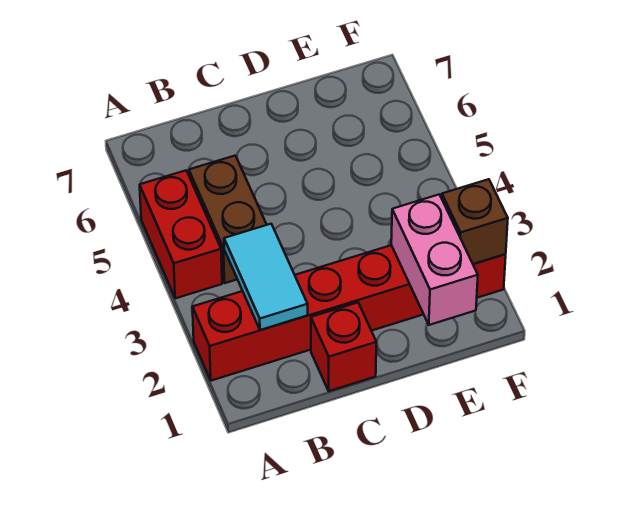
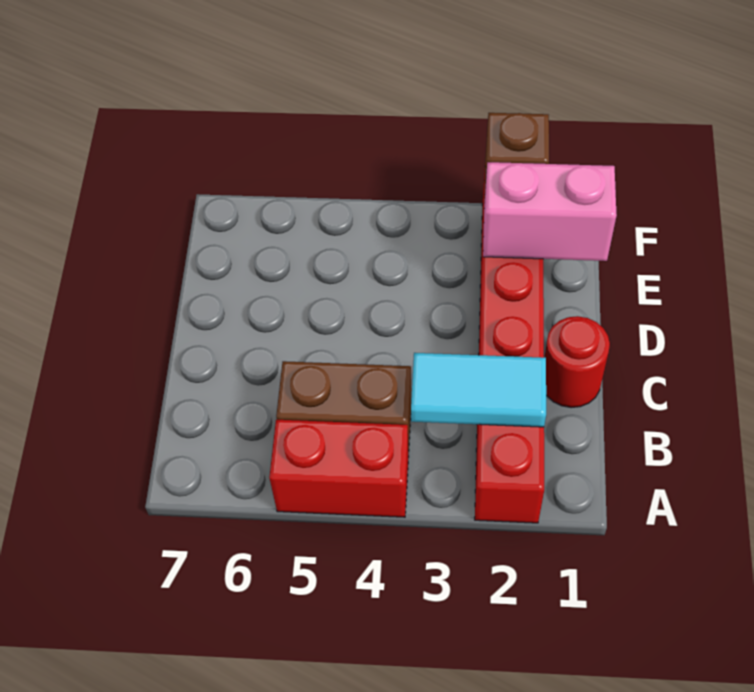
red brick C1 level 1 -> red round brick C1 level 1

